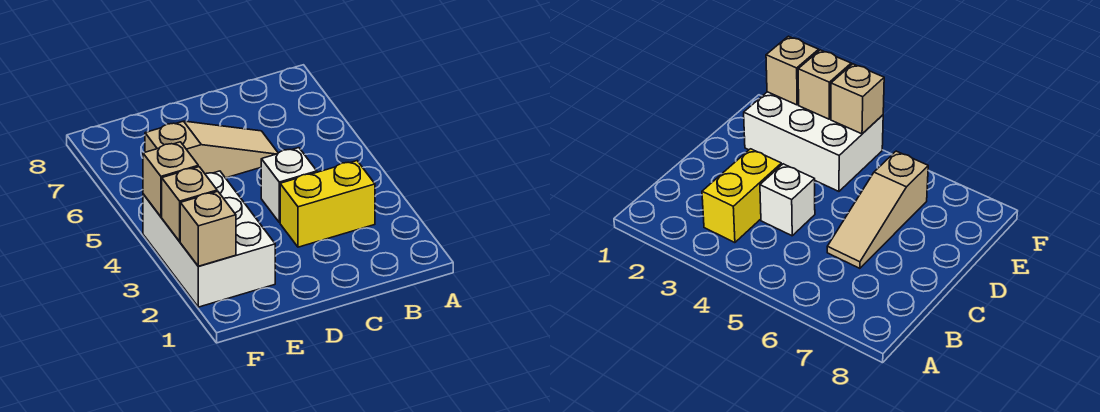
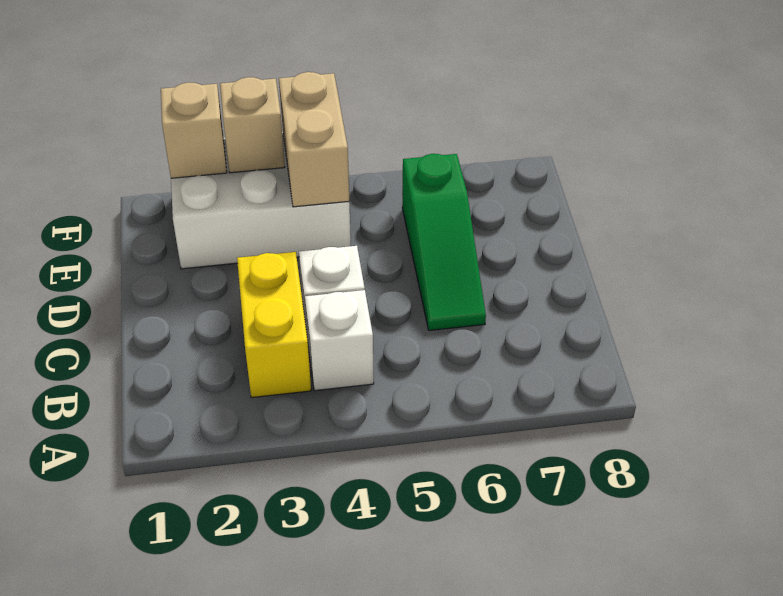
none -> white brick B4 level 1
tan slope C6:E6 level 1 top E -> green slope C6:E6 level 1 top E
tan brick F4 level 2 -> tan brick E4:F4 level 2

